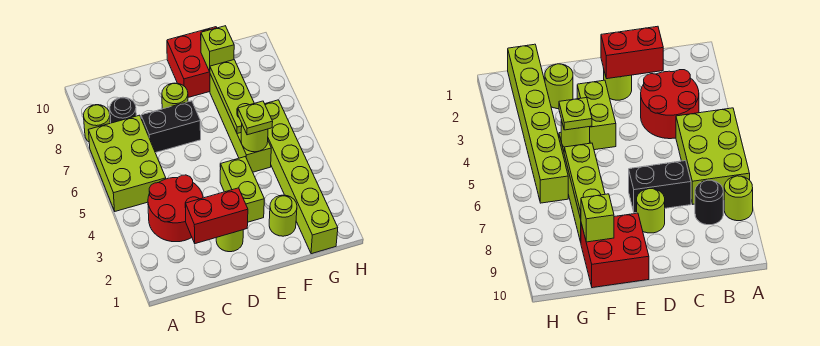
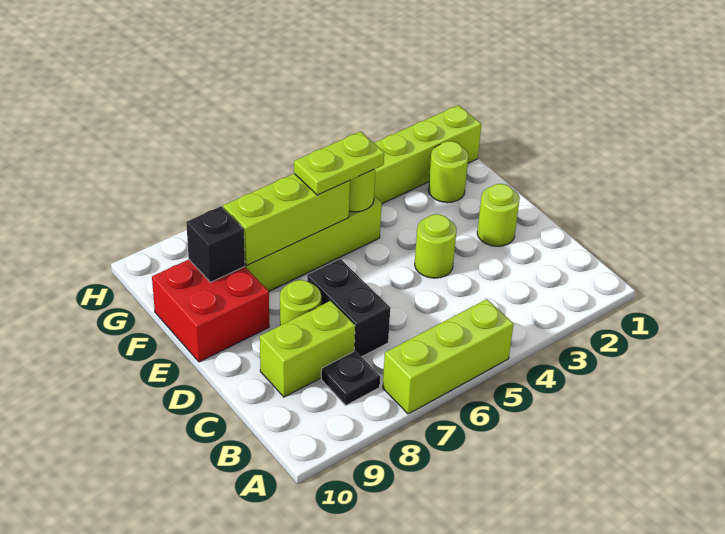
lime brick A5:B7 level 1 -> lime brick A5:A7 level 1
lime round brick A8 level 1 -> lime round brick D4 level 1
red round brick B3:C4 level 1 -> none
black round brick B8 level 1 -> black plate B8 level 1
red brick C2:D2 level 2 -> none
lime brick E3:E4 level 1 -> lime brick C8:C9 level 1
lime plate F5 level 3 -> lime plate F5:F6 level 3
lime plate F6:F8 level 2 -> lime brick F6:F8 level 2
lime brick F9 level 2 -> black brick F9 level 2

